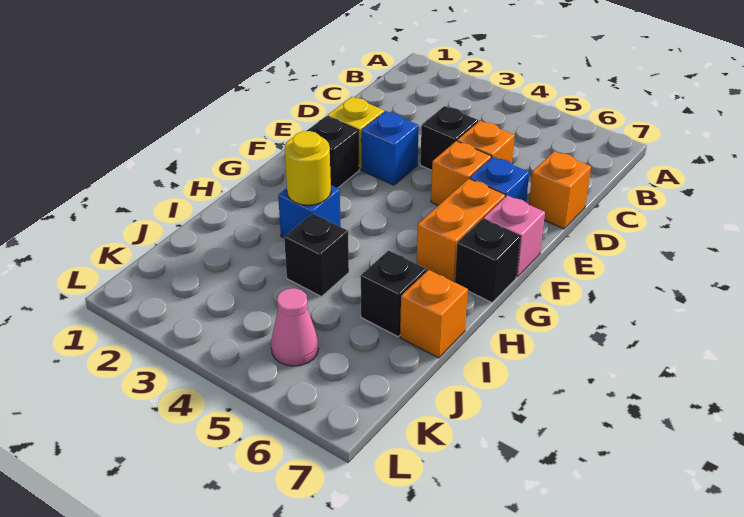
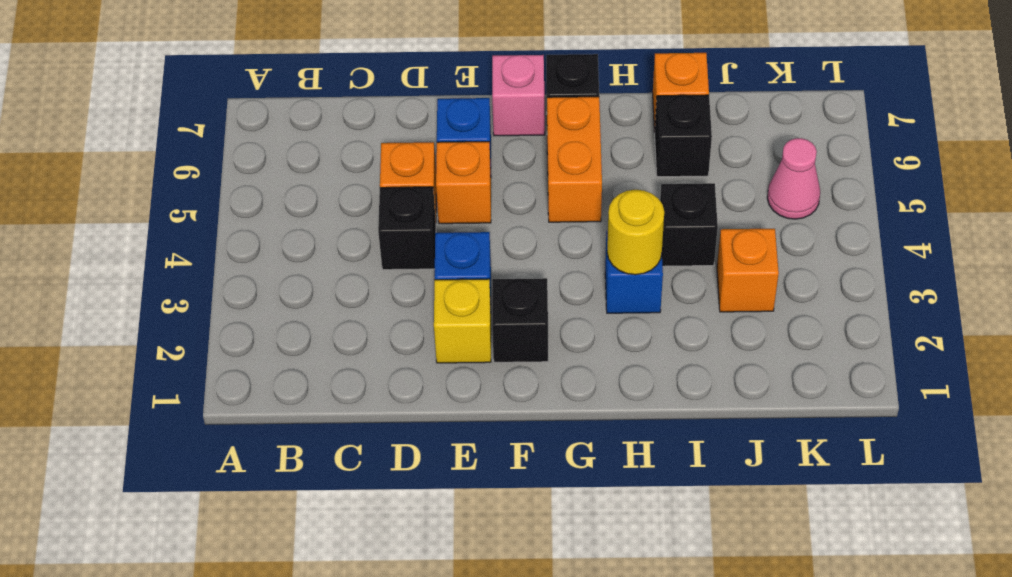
orange brick D7 level 1 -> orange brick J3 level 1
orange brick F6:G6 level 1 -> orange brick G5:G6 level 1

